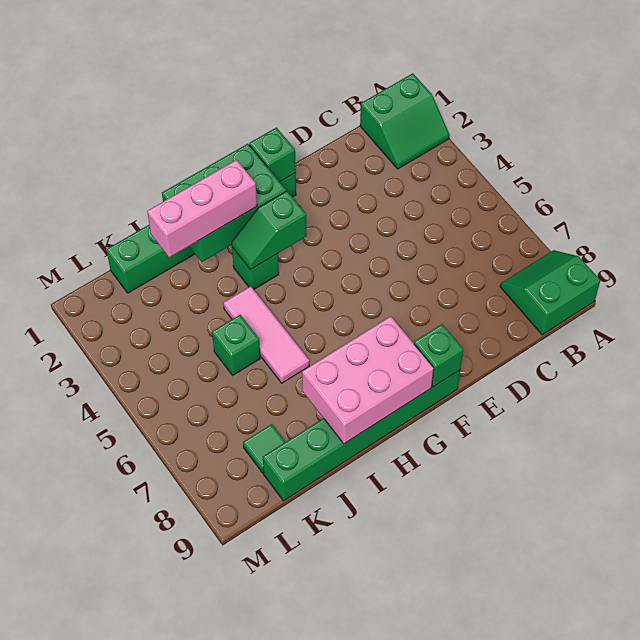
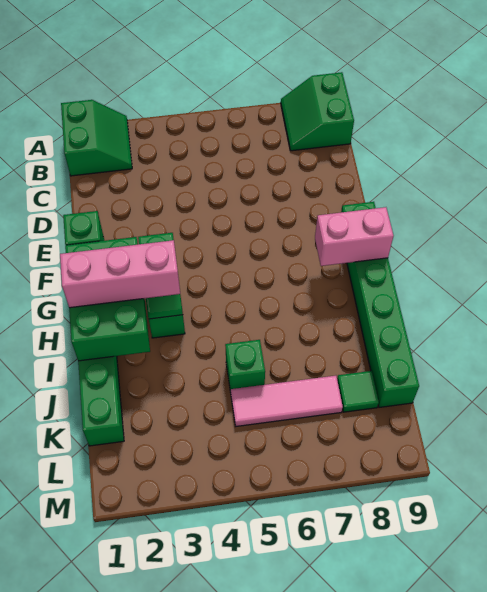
green brick F9 level 2 -> none
pink brick G8:I9 level 2 -> pink brick G8:G9 level 2
pink brick H2:J2 level 3 -> pink brick H1:H3 level 3
pink tile I4:I6 level 1 -> pink tile K5:K7 level 1

